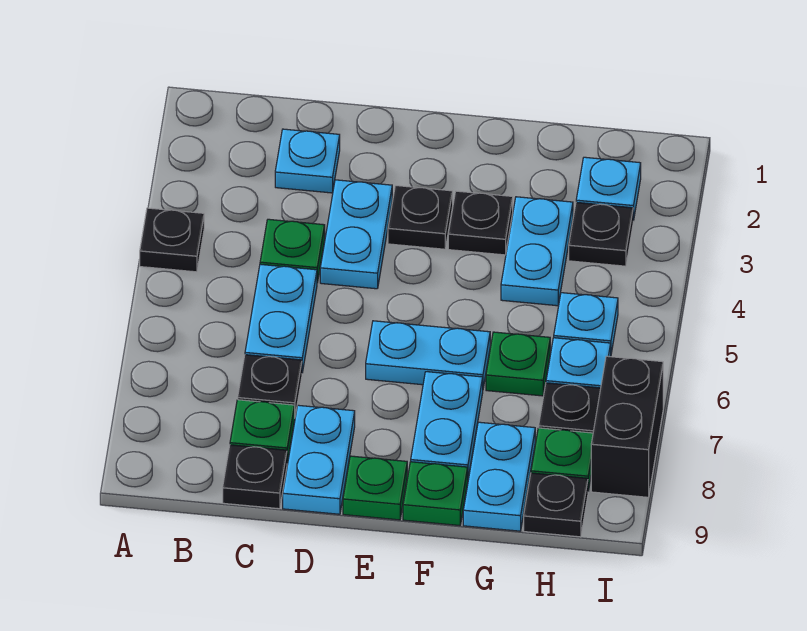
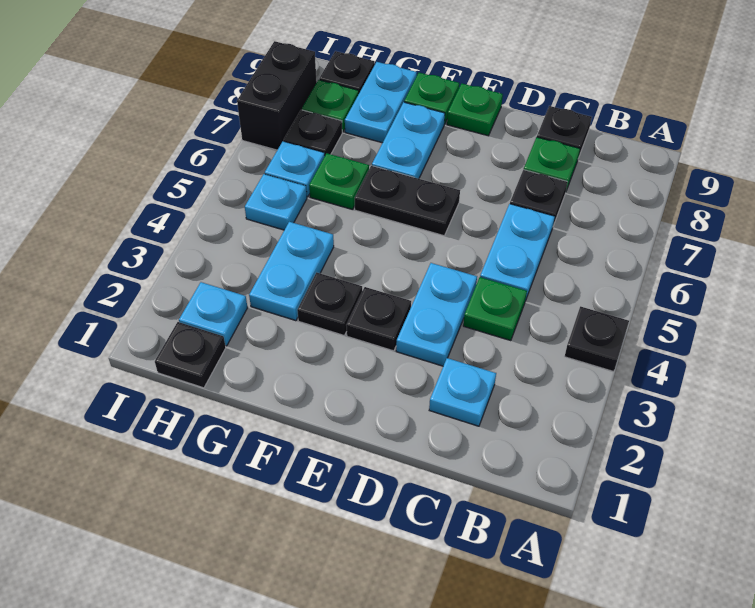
cyan plate D8:D9 level 1 -> none
cyan plate E6:F6 level 1 -> black plate E6:F6 level 1
black plate H3 level 1 -> black plate H1 level 1

